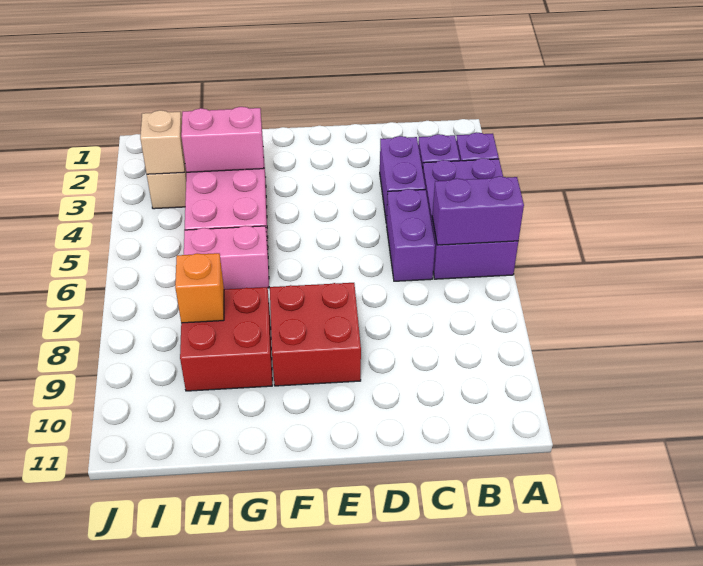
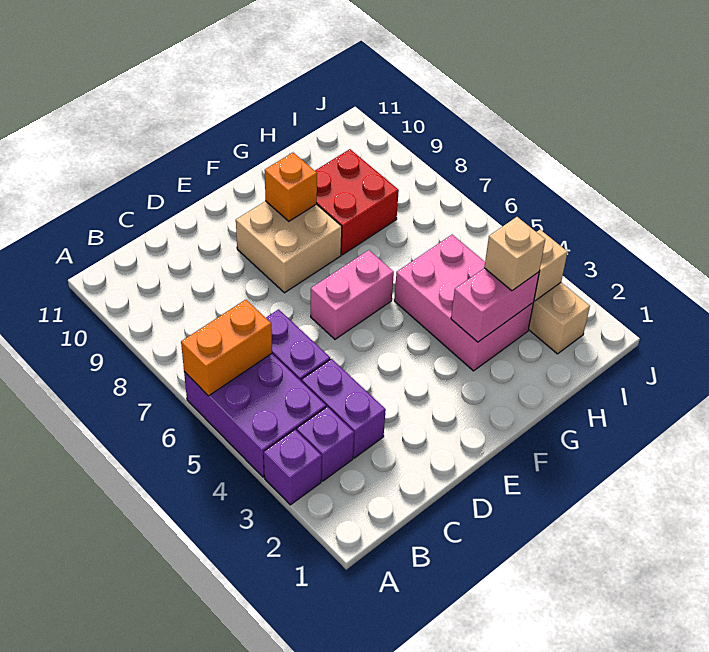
purple brick A6:B6 level 2 -> orange brick A6:B6 level 2
red brick E8:F9 level 1 -> tan brick E8:F9 level 1
pink brick G6:H6 level 1 -> pink brick E6:F6 level 1
none -> tan brick H3 level 3
orange brick H8 level 2 -> orange brick F9 level 2

